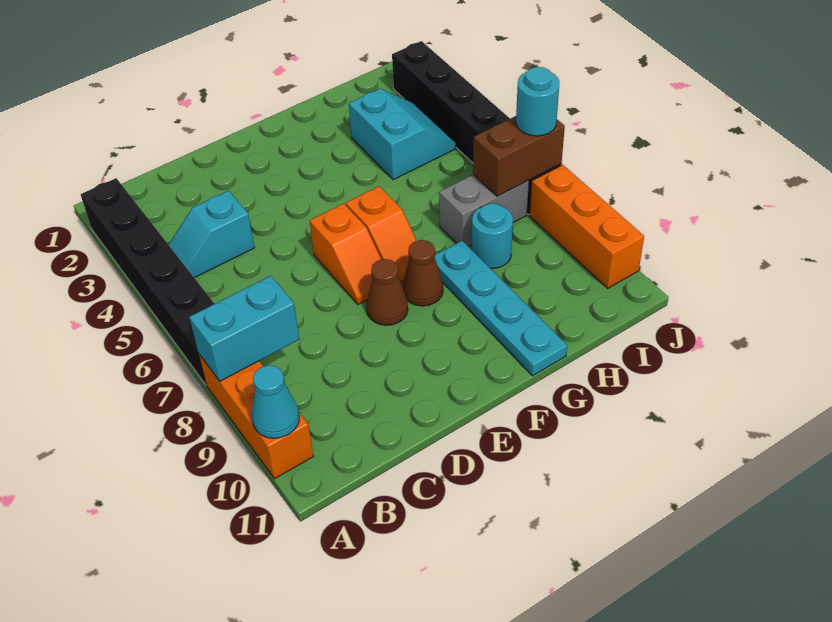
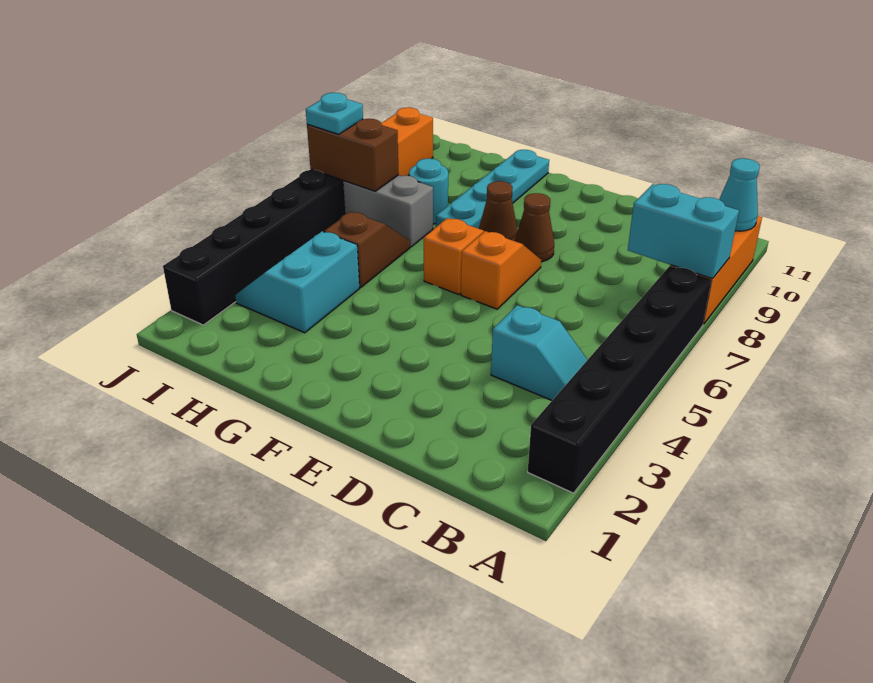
none -> brown slope H5:H6 level 1 top 5
cyan round brick J7 level 3 -> cyan plate J7 level 3

